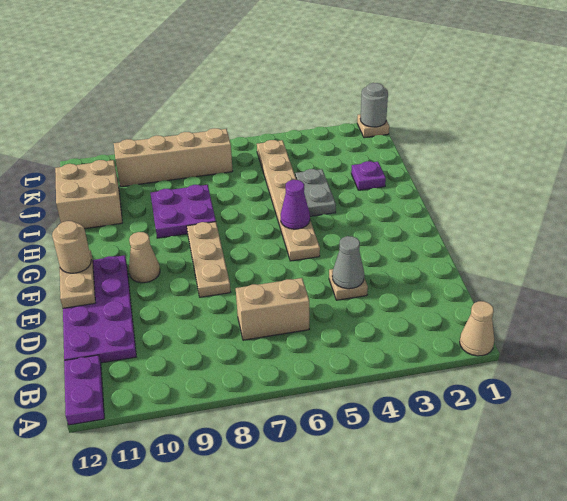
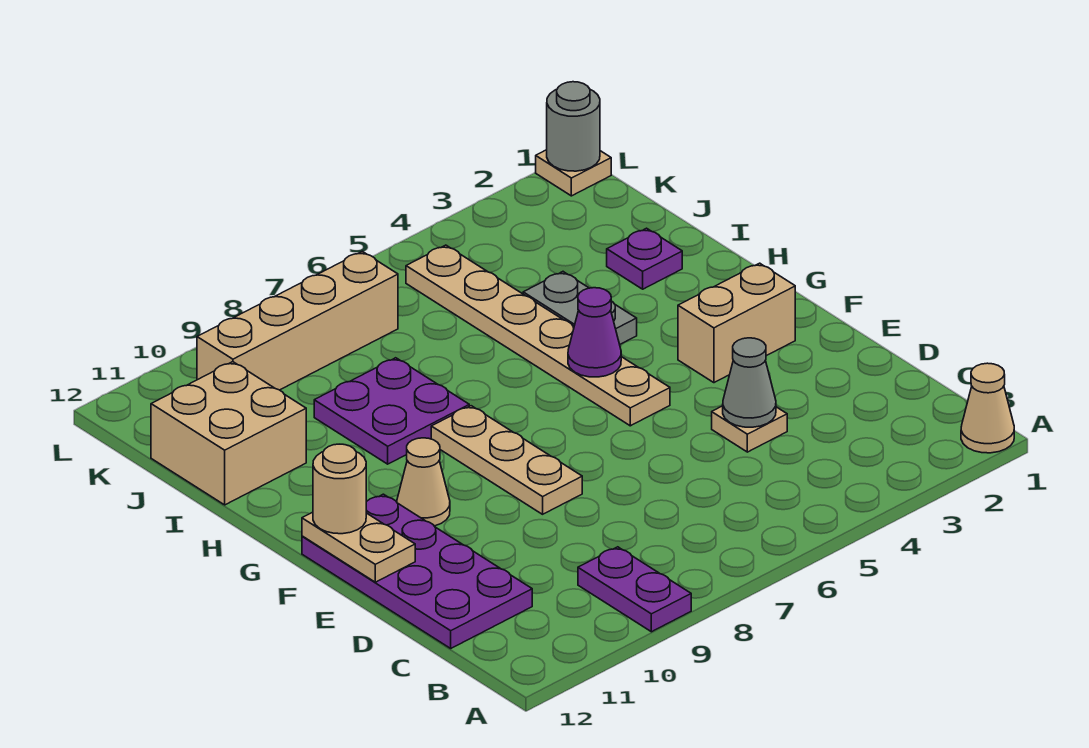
purple plate A12:B12 level 1 -> purple plate A9:B9 level 1
tan brick C6:C7 level 1 -> tan brick F2:F3 level 1

